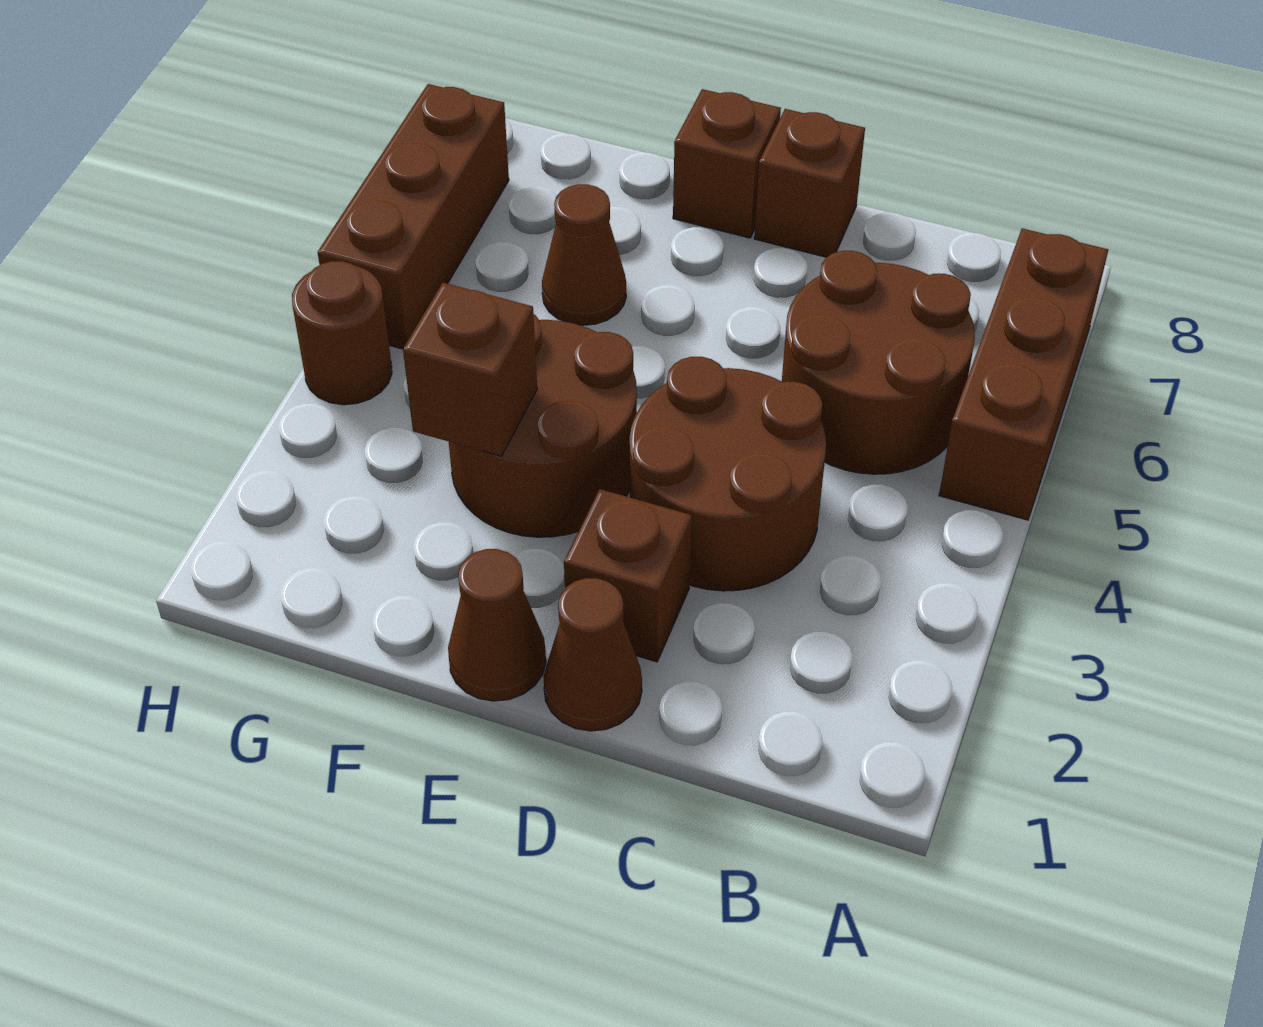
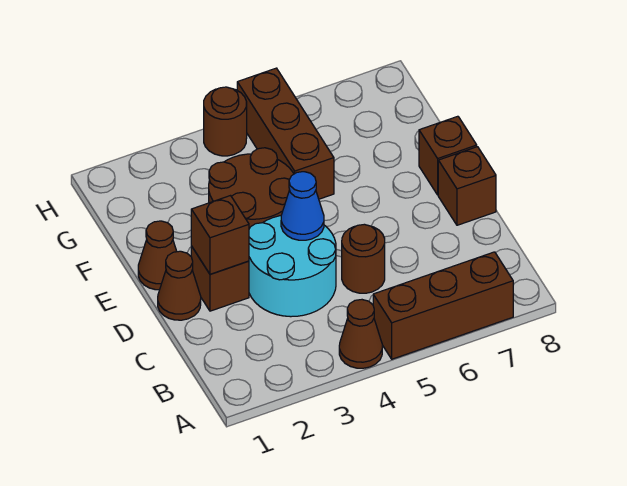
brown round brick B5:C6 level 1 -> brown round brick C5 level 1
brown round brick C3:D4 level 1 -> cyan round brick C3:D4 level 1
none -> blue cone D4 level 2
brown brick F3 level 2 -> brown brick D2 level 2
brown cone F6 level 1 -> brown cone A4 level 1
brown brick H5:H7 level 1 -> brown brick F5:H5 level 1

